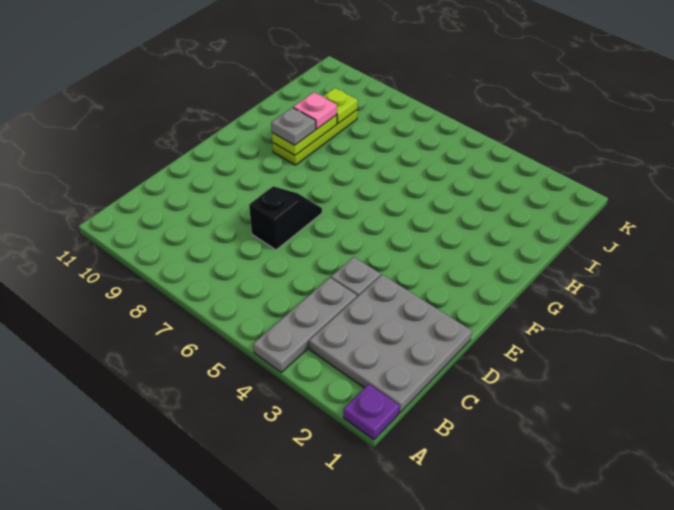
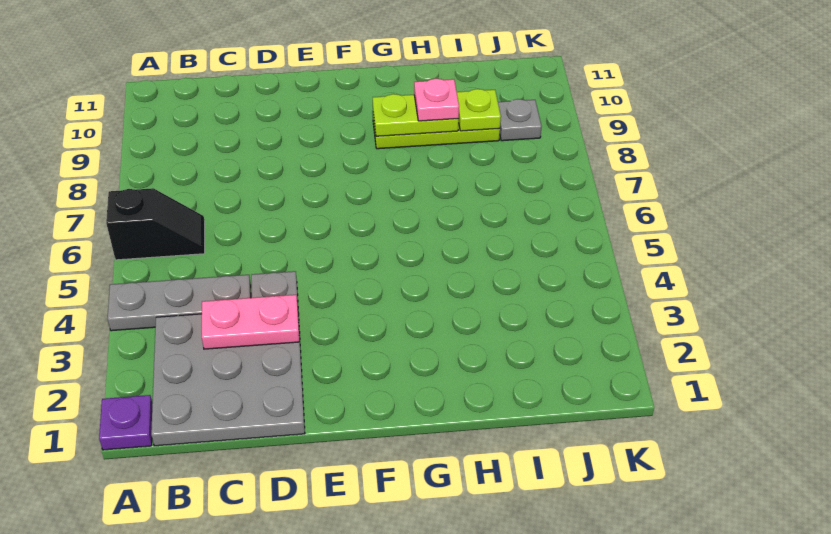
none -> pink plate C3:D3 level 2
black slope D7:E7 level 1 top D -> black slope A6:B6 level 1 top A
grey plate G9 level 3 -> grey plate J9 level 1

